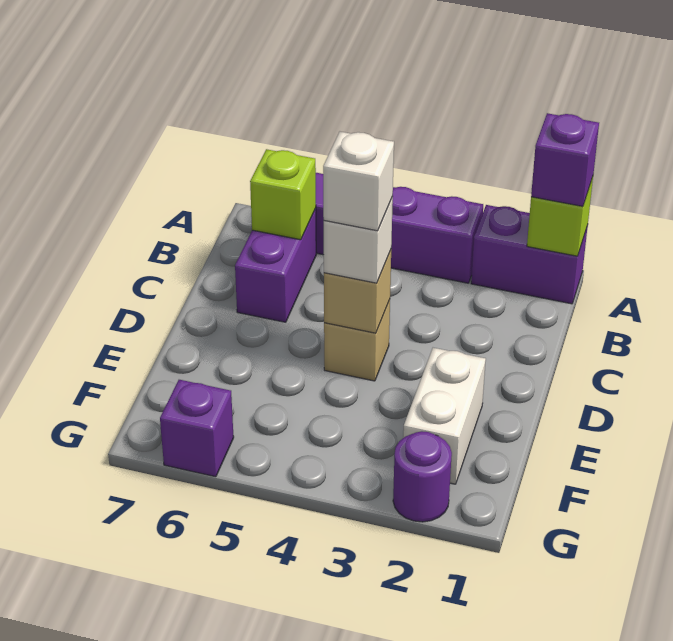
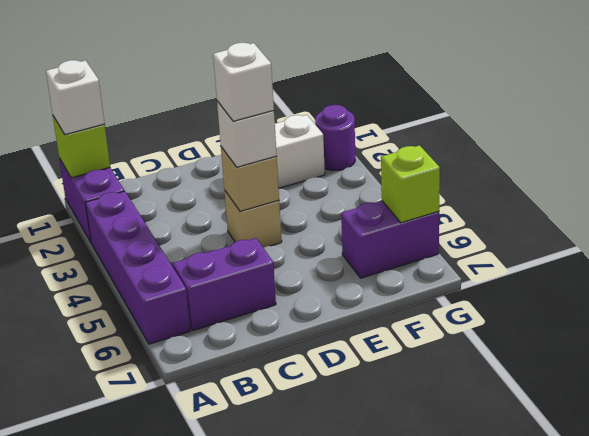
purple brick A1 level 3 -> white brick A1 level 3
lime brick B6 level 2 -> lime brick G6 level 2
purple brick G6 level 1 -> purple brick F6:G6 level 1

